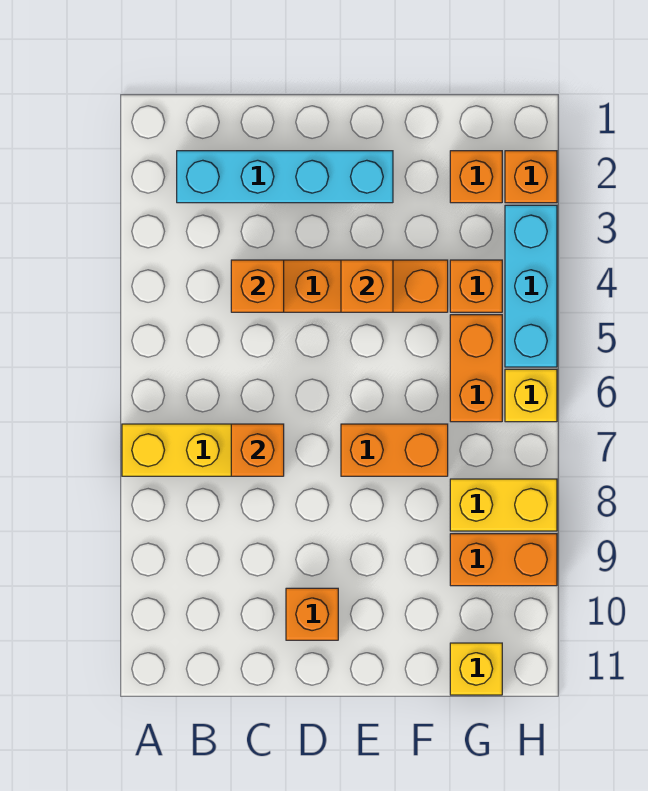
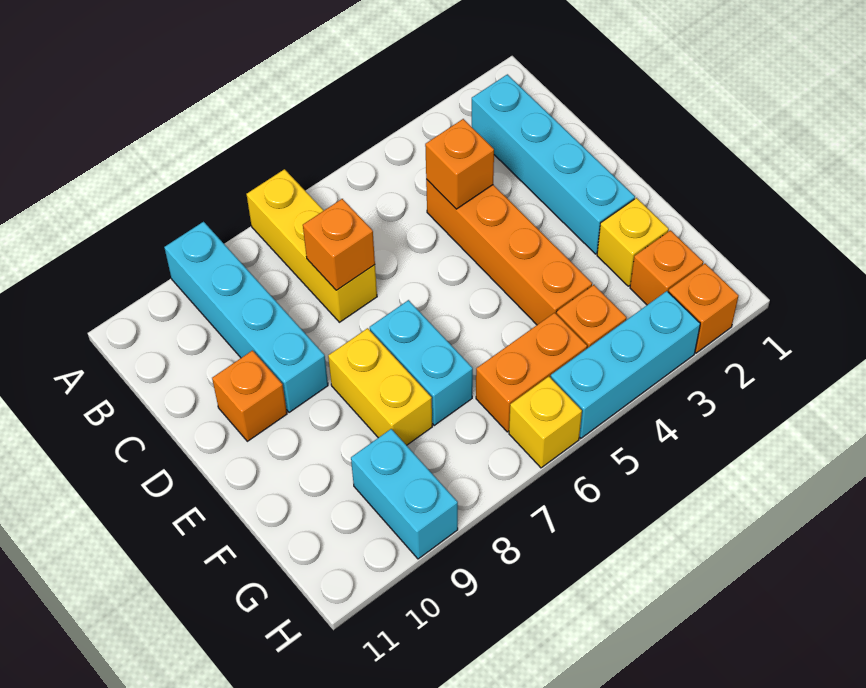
none -> cyan brick A9:D9 level 1
orange brick E4 level 2 -> none
orange brick E7:F7 level 1 -> cyan brick E7:F7 level 1
yellow brick G8:H8 level 1 -> yellow brick E8:F8 level 1
orange brick G9:H9 level 1 -> cyan brick G9:H9 level 1
yellow brick G11 level 1 -> yellow brick F2 level 1

